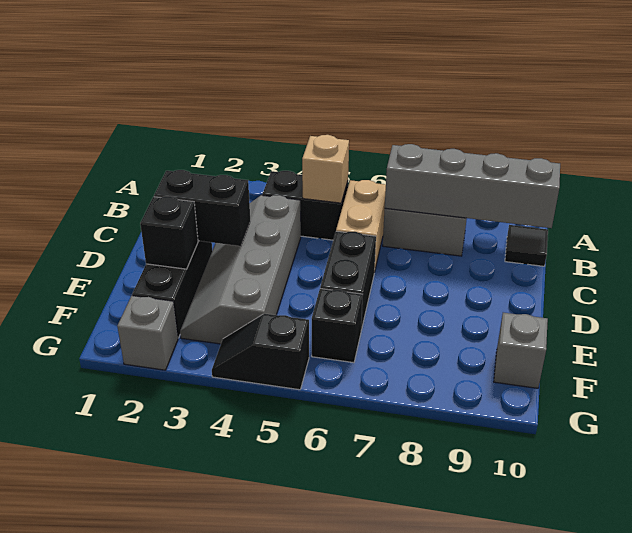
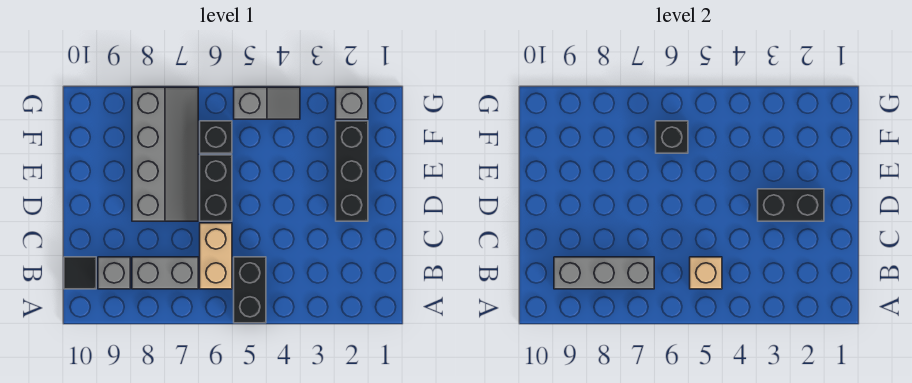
black brick B4:B5 level 1 -> black brick A5:B5 level 1
grey brick B7:B10 level 2 -> grey brick B7:B9 level 2
grey slope C3:F4 level 1 top 4 -> grey slope D7:G8 level 1 top 8
black brick E2 level 2 -> black brick F6 level 2
grey brick F10 level 1 -> grey brick B9 level 1
black slope G4:G5 level 1 top 5 -> grey slope G4:G5 level 1 top 5

